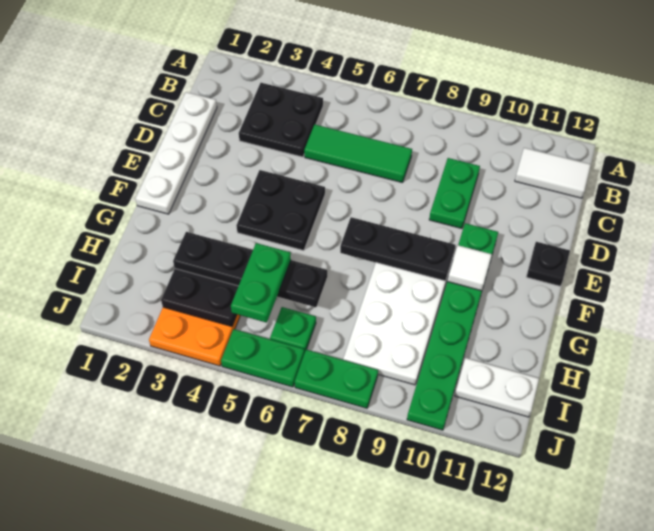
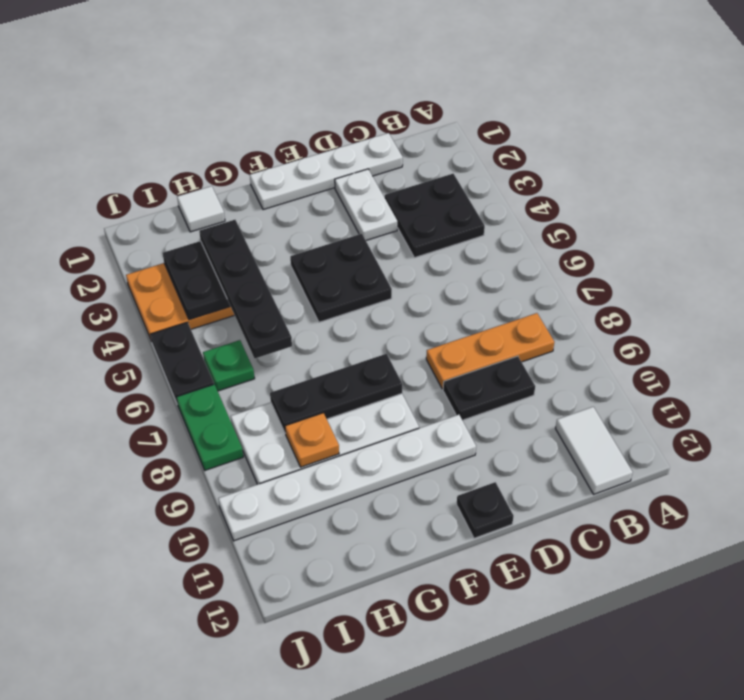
none -> orange plate B8:D8 level 1
green tile C5:C7 level 1 -> none
green plate C9:D9 level 1 -> black plate C9:D9 level 1
green plate E10:J10 level 1 -> white plate E10:J10 level 1
black plate F7:F9 level 2 -> black plate F8:H8 level 2
white tile F10 level 2 -> white tile H1 level 1
green plate H5:I5 level 4 -> none
none -> orange plate H9 level 2
white plate I11:I12 level 1 -> white plate D2:D3 level 1
green plate J5:J6 level 1 -> black plate J5:J6 level 1

